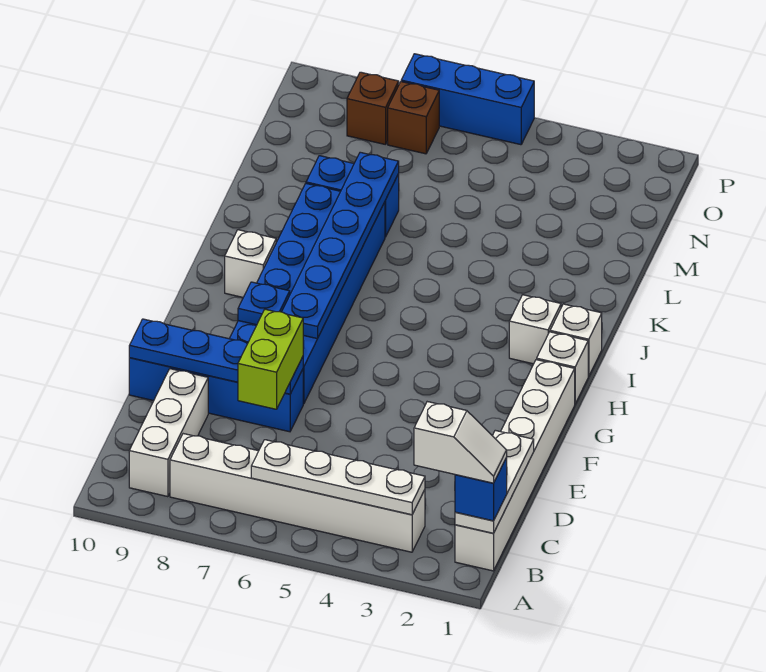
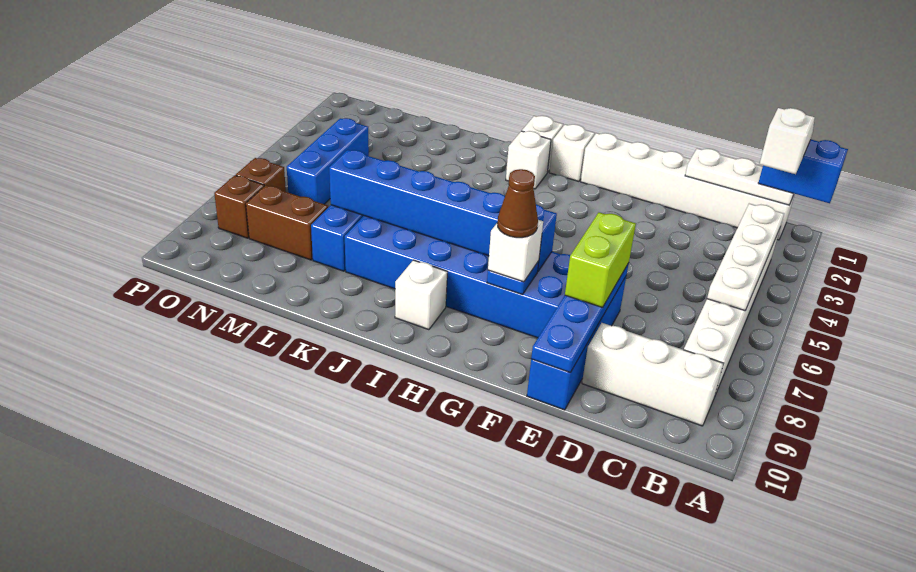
blue brick B1 level 3 -> blue brick A1:B1 level 3
lime brick D7:E7 level 3 -> lime brick E7:E8 level 3
blue plate G7:L7 level 2 -> blue brick G7:L7 level 2
none -> white brick G8 level 3
none -> brown cone G8 level 4
none -> brown brick M8:N8 level 1
blue brick P5:P7 level 1 -> blue brick N4:N6 level 1

